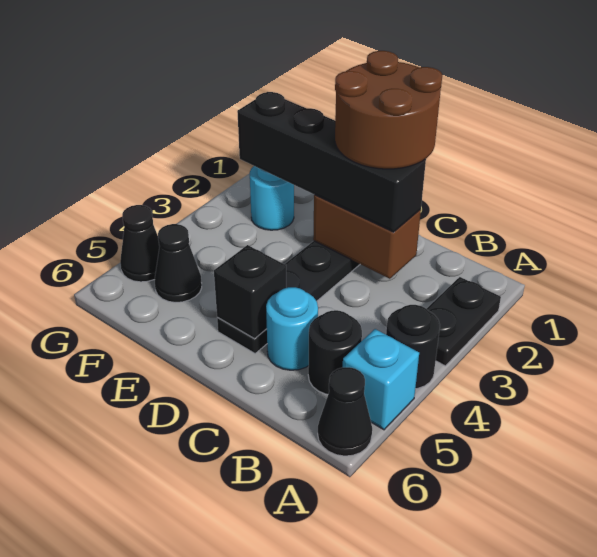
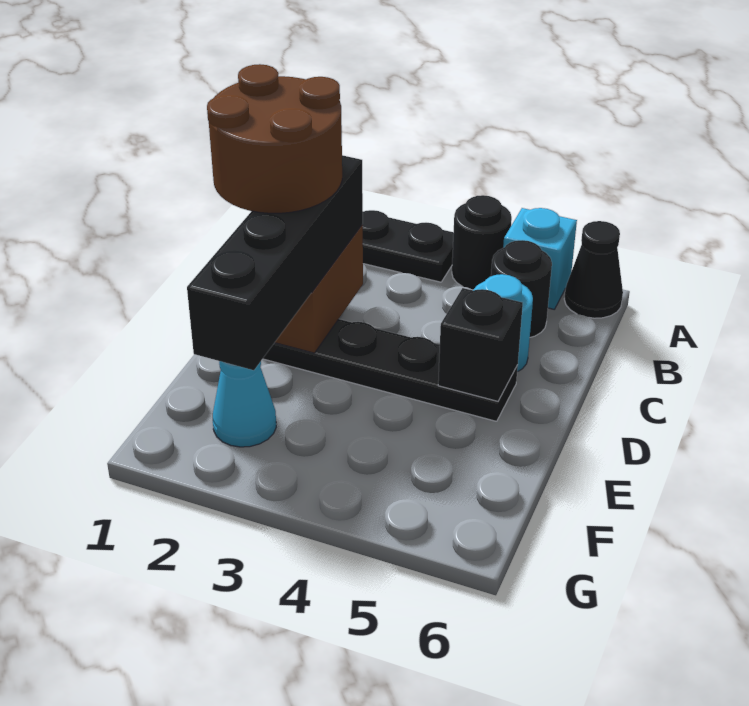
cyan round brick F2 level 1 -> cyan cone F2 level 1
black cone F5 level 1 -> none
black cone G5 level 1 -> none

